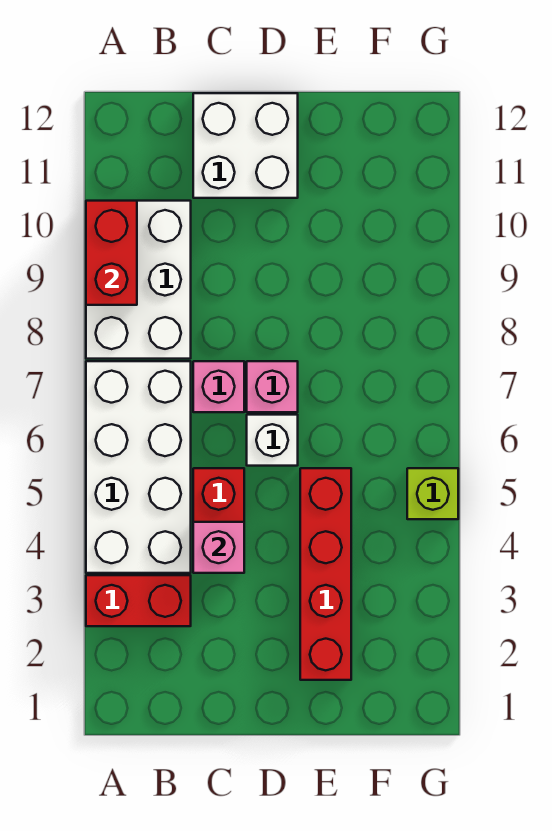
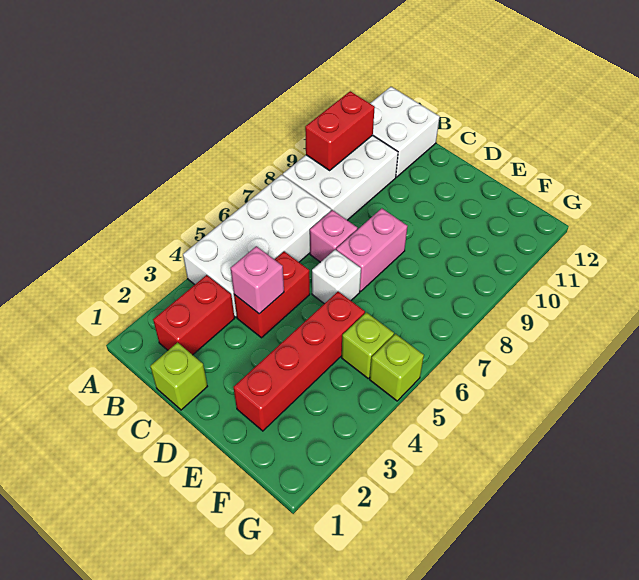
red brick A3:B3 level 1 -> red brick B2:B3 level 1
none -> lime brick C1 level 1
white brick C11:D12 level 1 -> white brick A11:B12 level 1
pink brick D7 level 1 -> pink brick D7:D8 level 1
none -> lime brick F5 level 1

